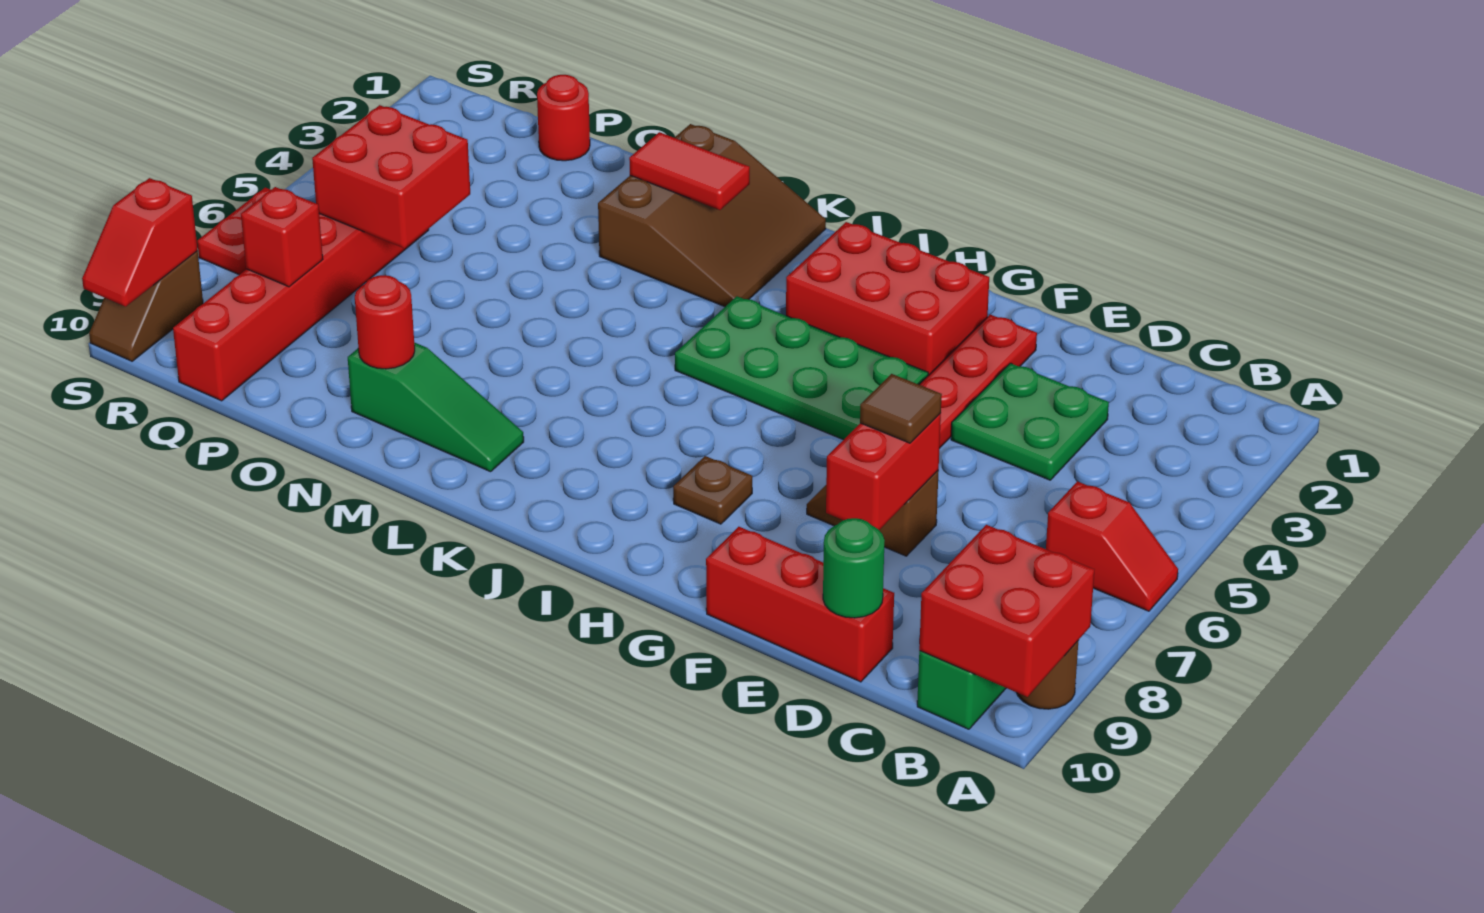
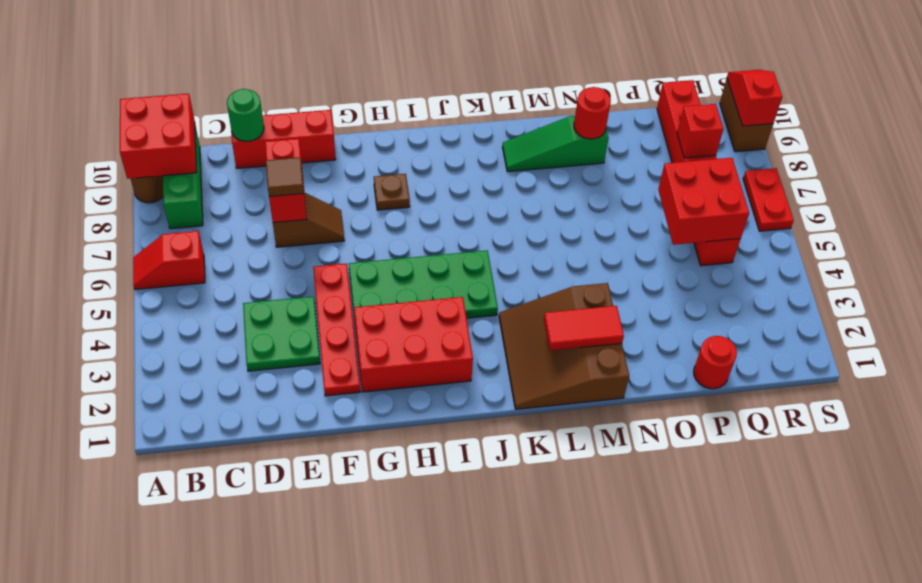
brown slope S9:S10 level 1 top 9 -> brown brick S9:S10 level 1

